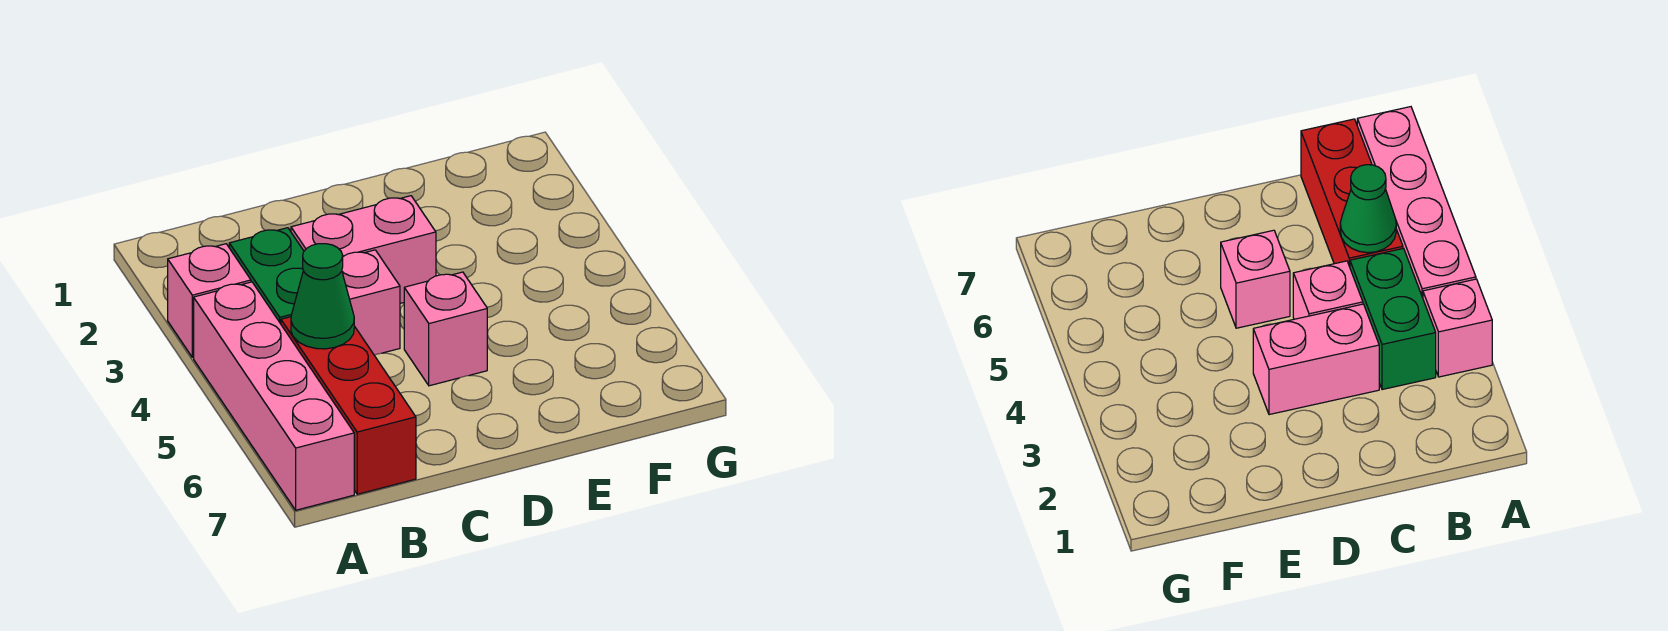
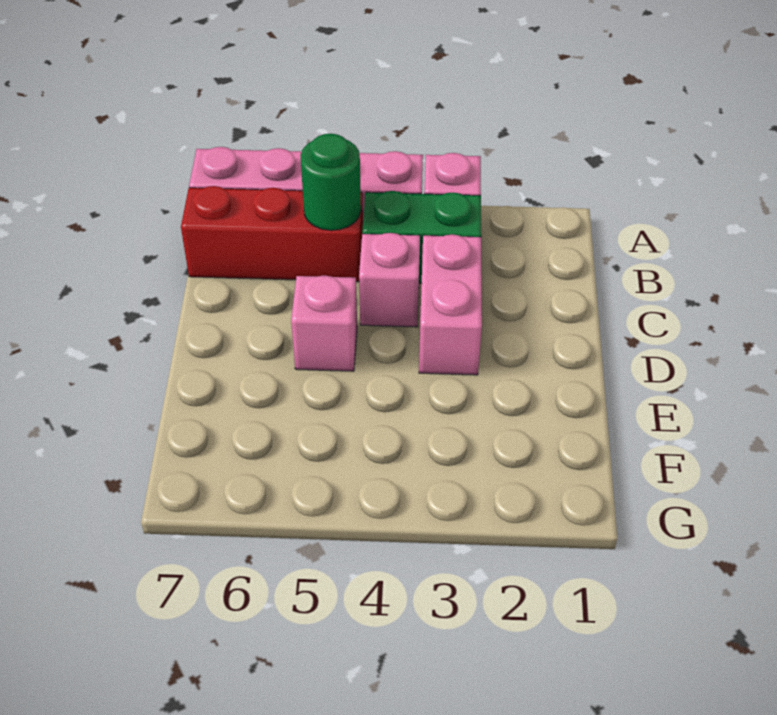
green cone B5 level 2 -> green round brick B5 level 2

